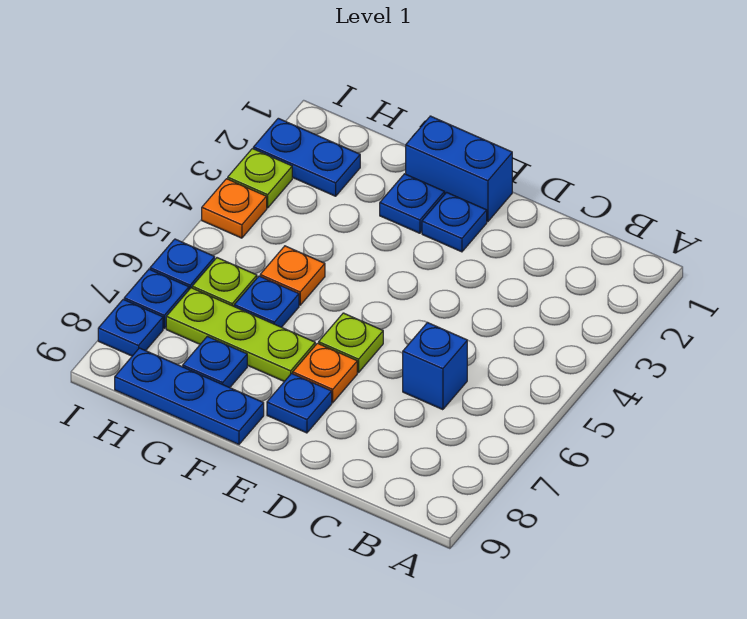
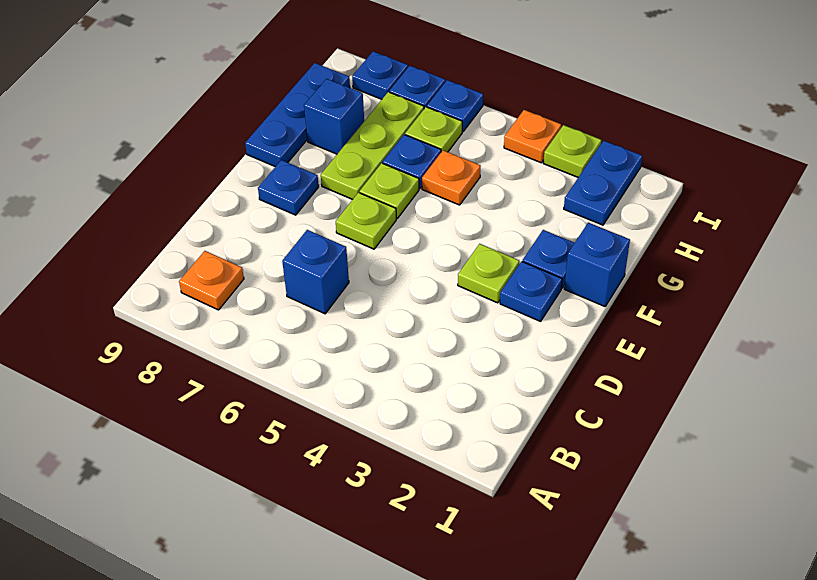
blue brick E1:F1 level 1 -> blue brick F1 level 1
none -> lime plate E3 level 1
orange plate E7 level 1 -> orange plate B8 level 1
none -> lime plate F6 level 1
blue plate G8 level 1 -> blue brick G8 level 1

